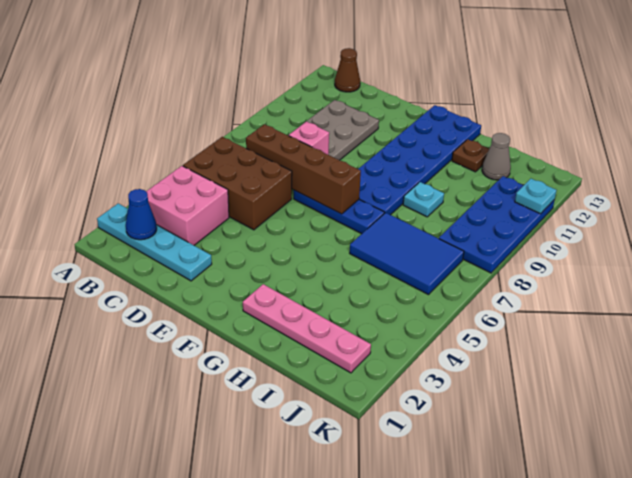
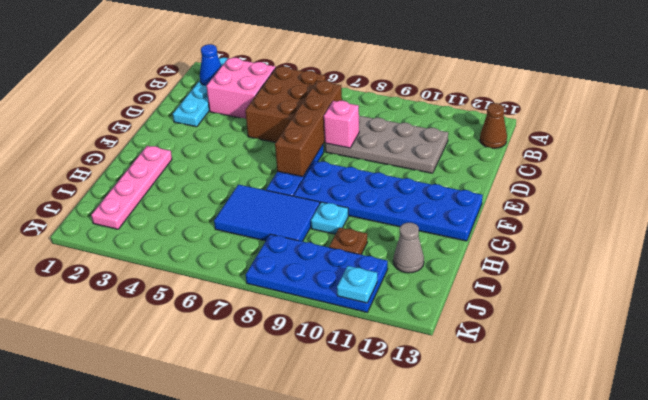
blue tile H6:J7 level 1 -> blue tile H6:I8 level 1
brown plate H12 level 1 -> brown plate I10 level 1

